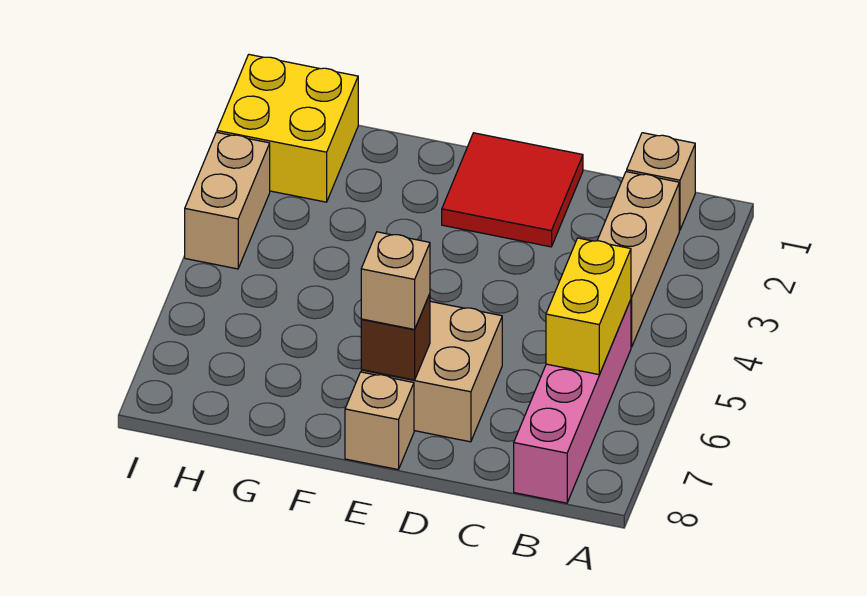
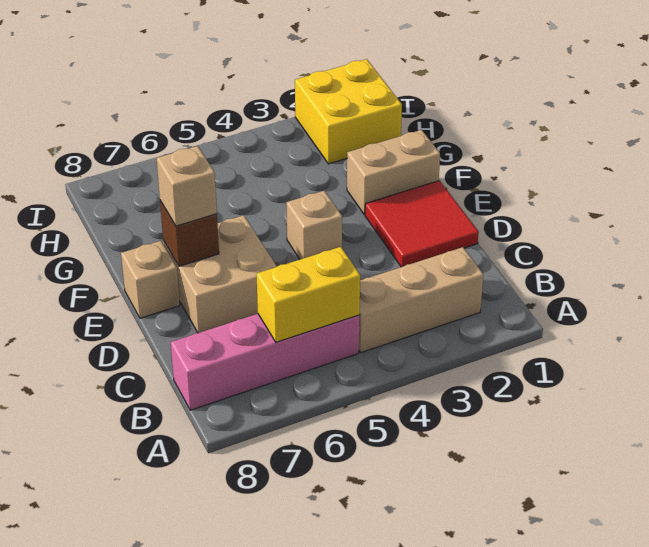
tan brick B1 level 1 -> tan brick E4 level 1
tan brick I3:I4 level 1 -> tan brick F1:F2 level 1

